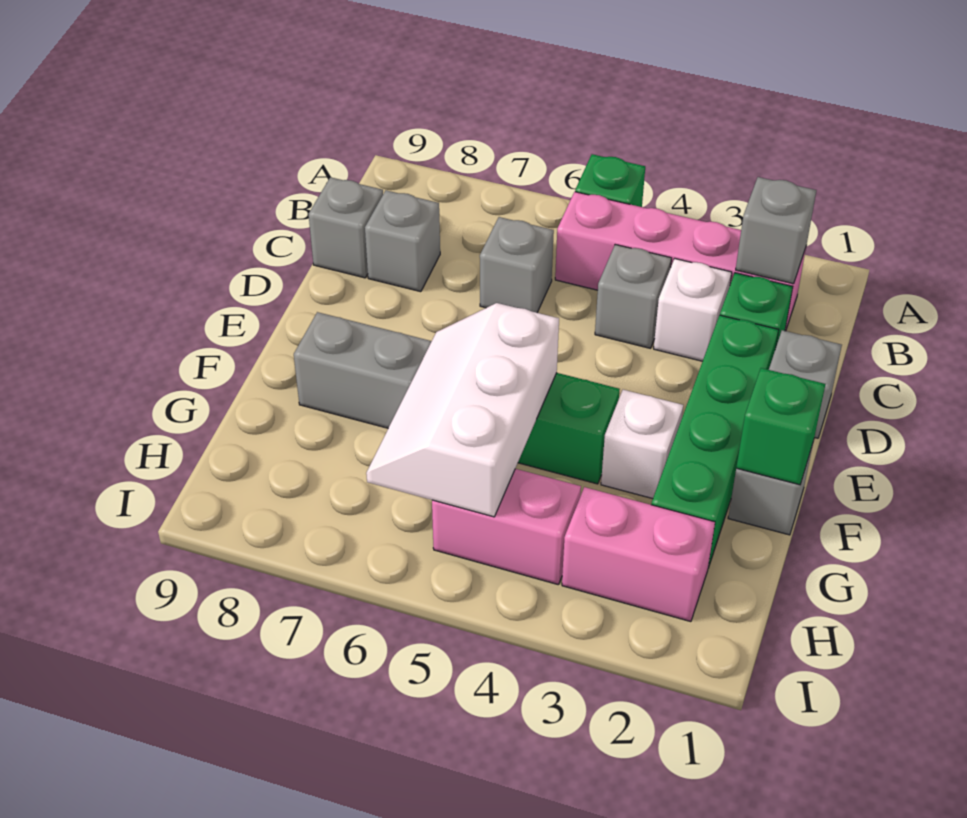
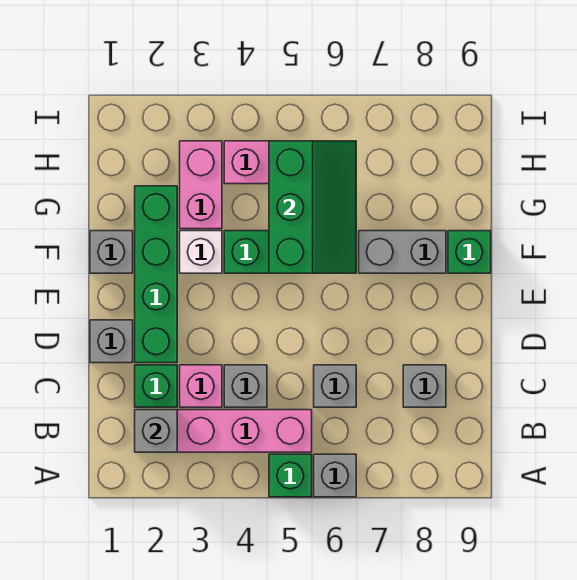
white brick C3 level 1 -> pink brick C3 level 1
grey brick C9 level 1 -> grey brick A6 level 1
green brick F1 level 2 -> green brick F9 level 1
white slope F5:H6 level 2 top 5 -> green slope F5:H6 level 2 top 5
pink brick H2:H3 level 1 -> pink brick G3:H3 level 1

